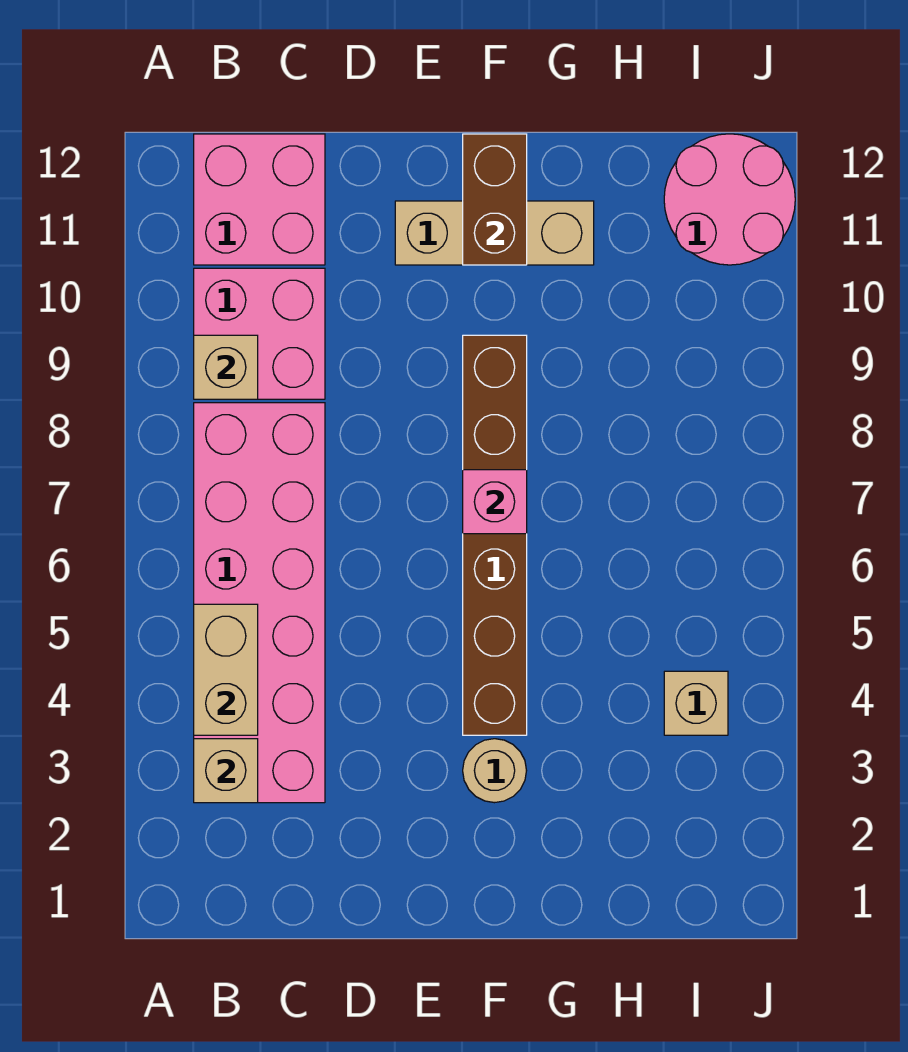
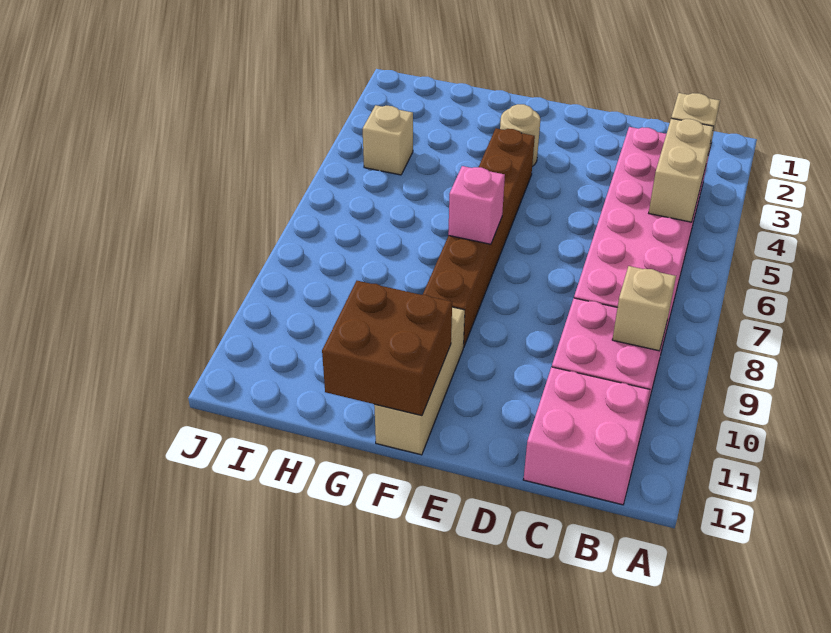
tan brick E11:G11 level 1 -> tan brick F10:F12 level 1
brown brick F11:F12 level 2 -> brown brick F11:G12 level 2
pink round brick I11:J12 level 1 -> none

